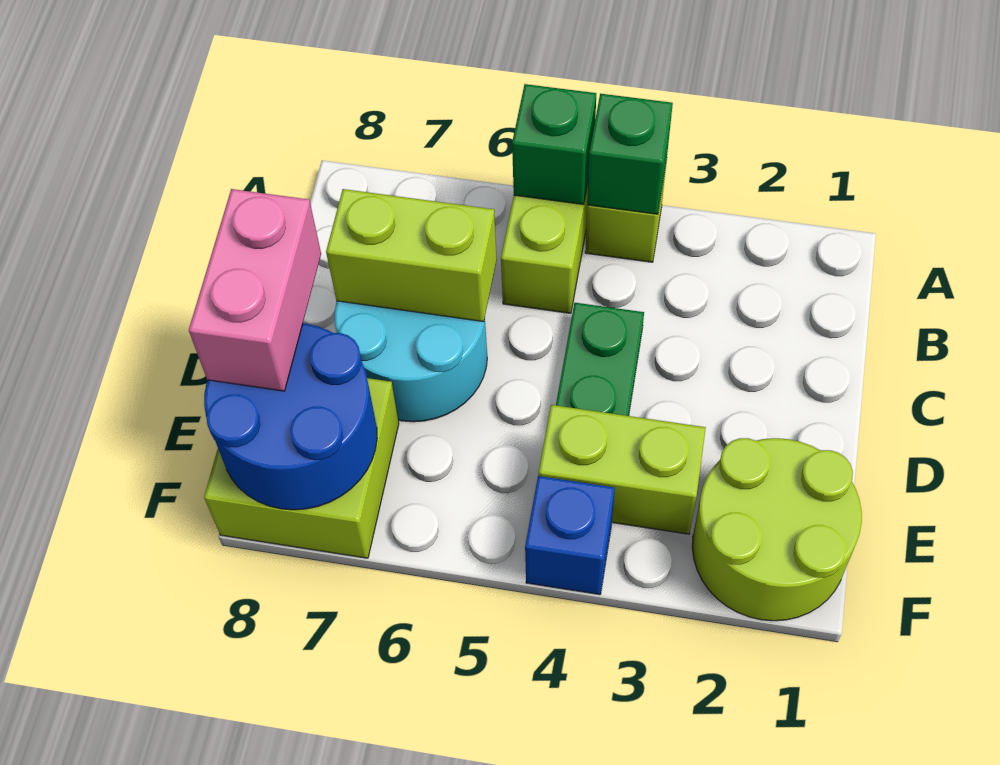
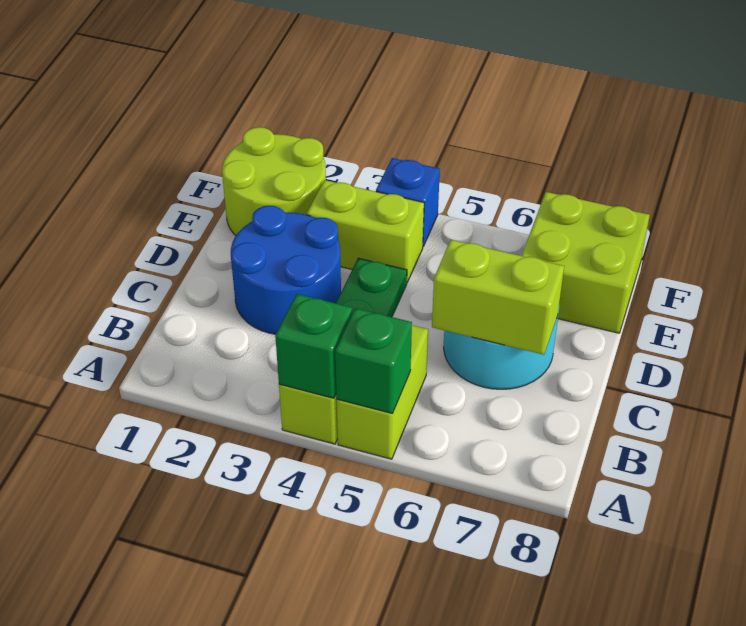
pink brick D8:E8 level 3 -> none
blue round brick E7:F8 level 2 -> blue round brick C2:D3 level 1

